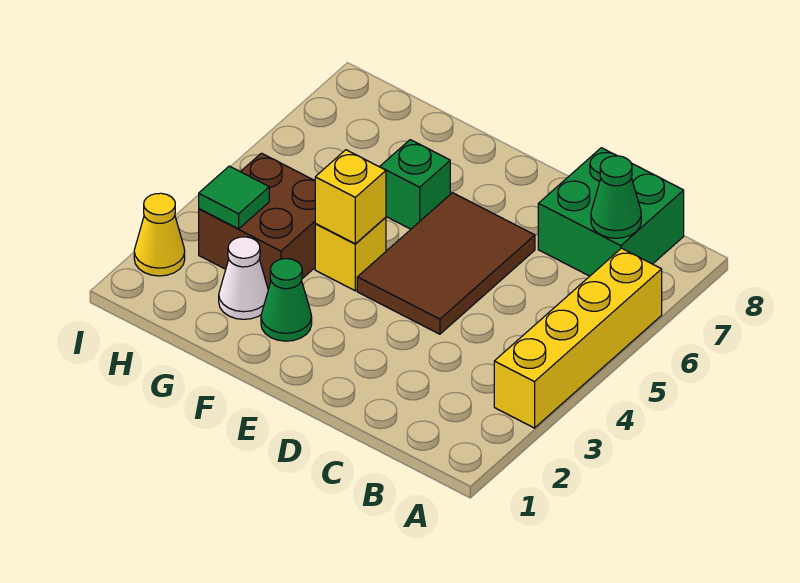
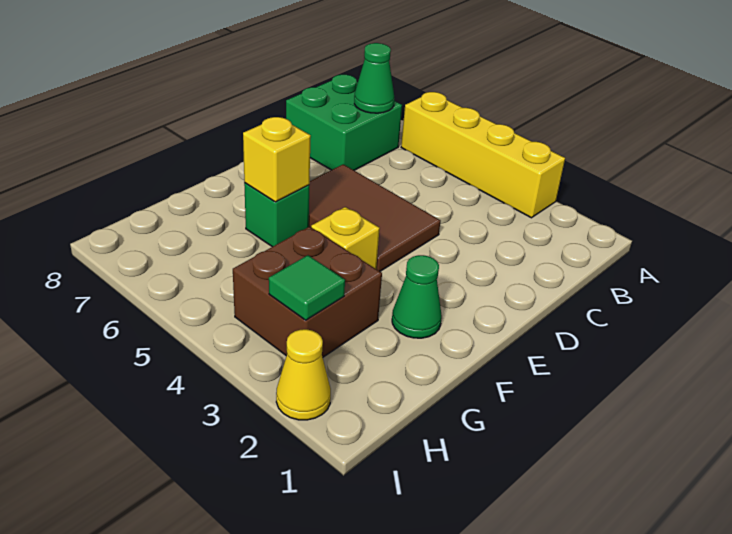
yellow brick F4 level 2 -> yellow brick F6 level 2
white cone G2 level 1 -> none

